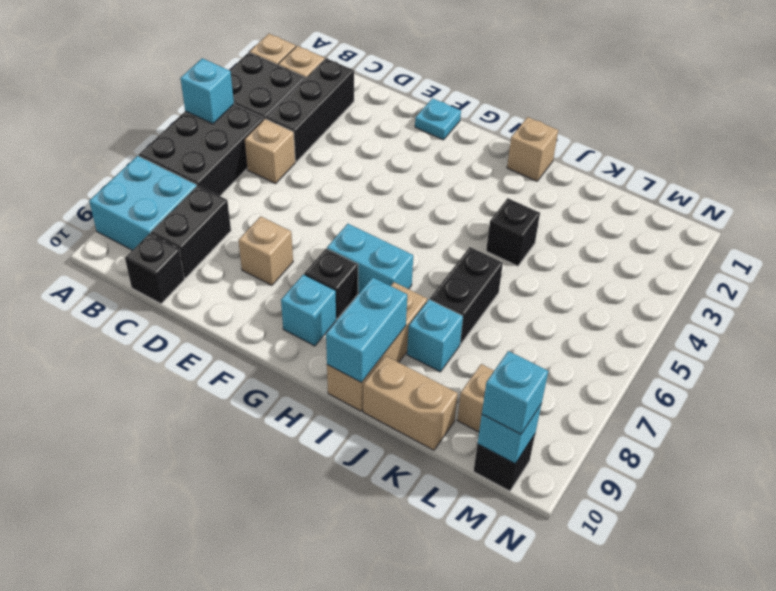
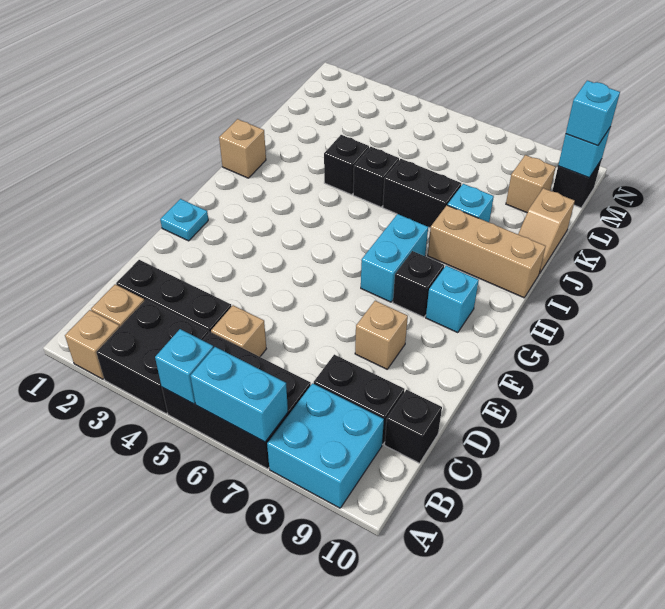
cyan brick I9:I10 level 2 -> cyan brick A6:A7 level 2
none -> black brick J5 level 1
tan brick J10:K10 level 1 -> tan slope J10:K10 level 1 top K

